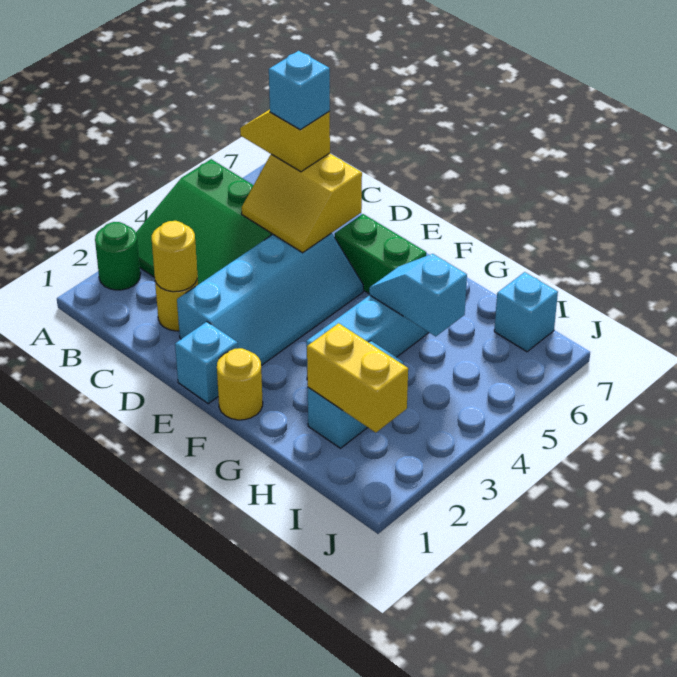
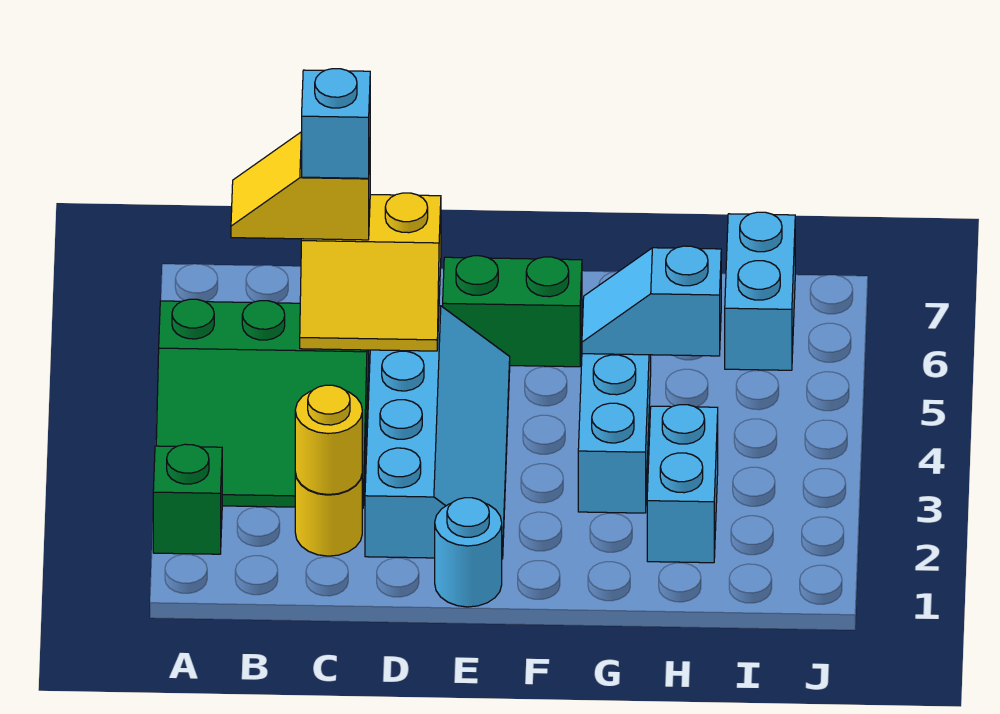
green round brick A2 level 1 -> green brick A2 level 1
cyan brick E1 level 1 -> cyan round brick E1 level 1
yellow round brick F1 level 1 -> none
yellow brick H2:I2 level 2 -> none
cyan brick I7 level 1 -> cyan brick I6:I7 level 1

